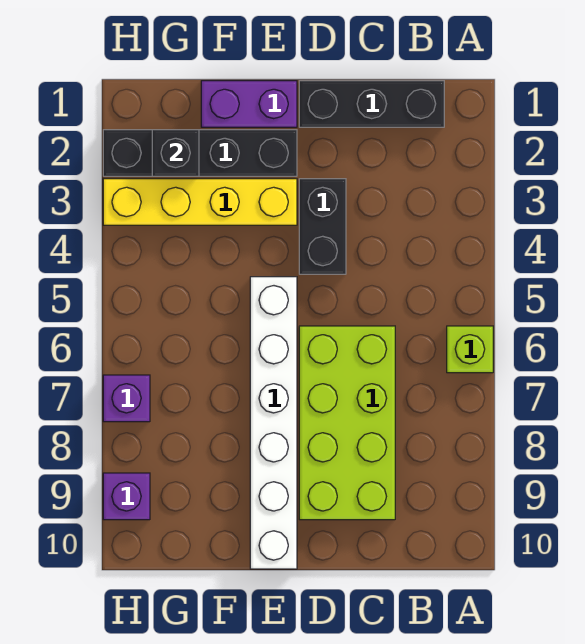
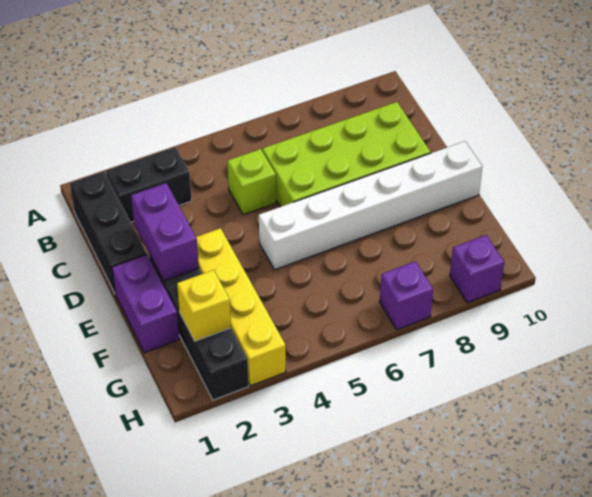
lime brick A6 level 1 -> lime brick C5 level 1
none -> purple brick D2:E2 level 2
black brick D3:D4 level 1 -> black brick B2:B3 level 1
black brick G2 level 2 -> yellow brick G2 level 2

